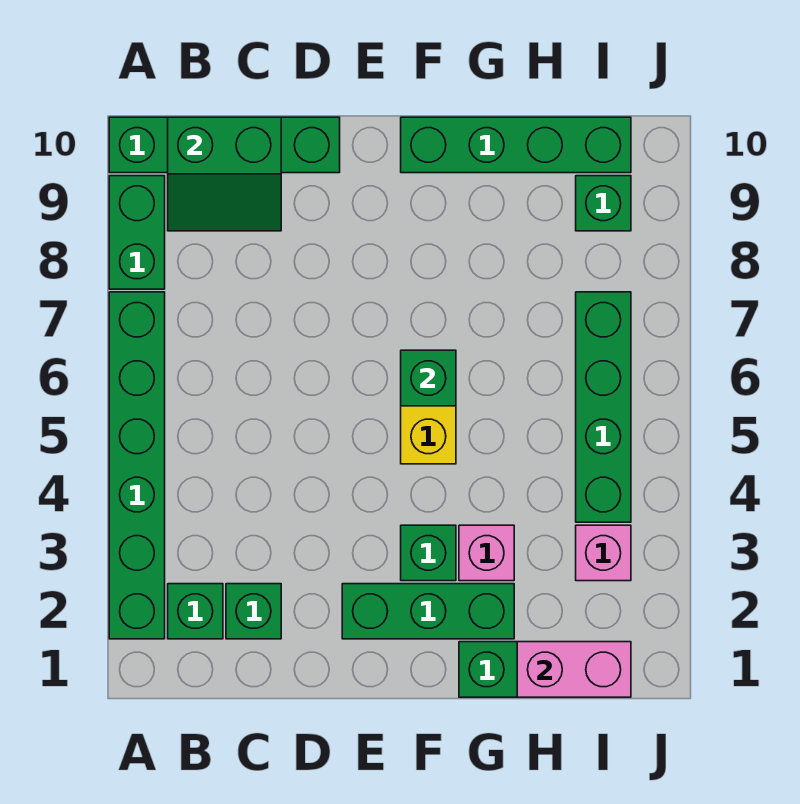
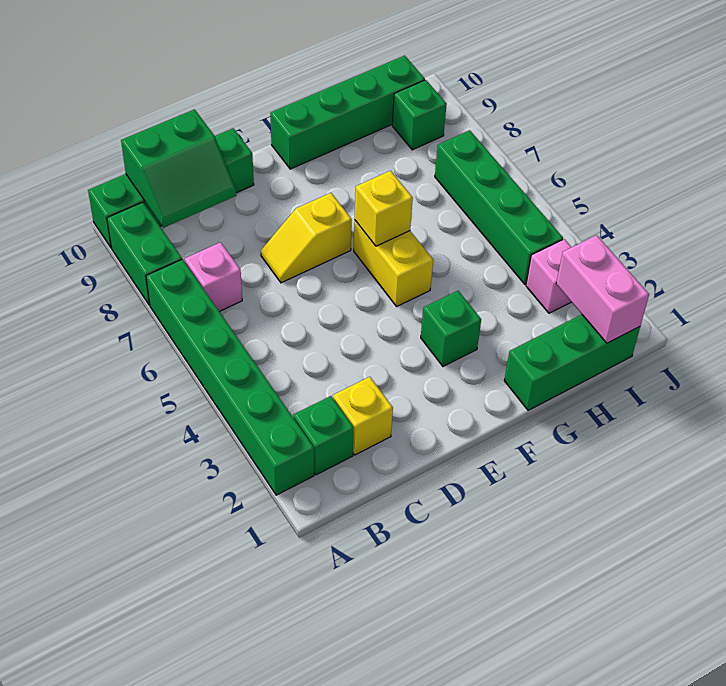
green brick C2 level 1 -> yellow brick C2 level 1
none -> yellow slope D7:E7 level 1 top E
green brick E2:G2 level 1 -> none
green brick F6 level 2 -> yellow brick F6 level 2
pink brick G3 level 1 -> pink brick B7 level 1
pink brick H1:I1 level 2 -> pink brick I1:I2 level 2

